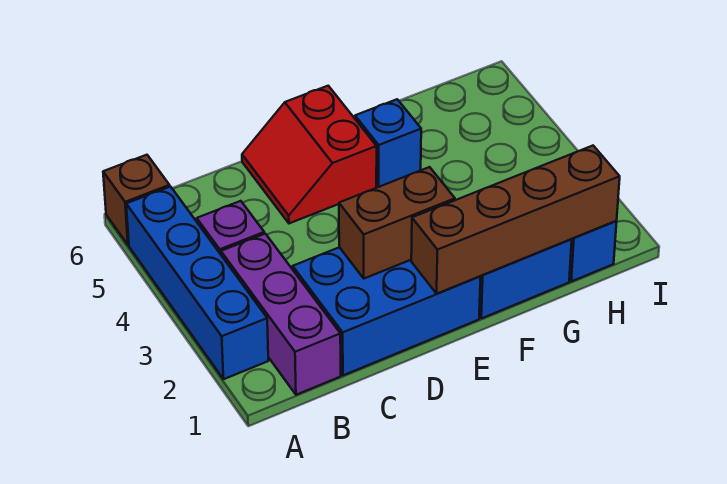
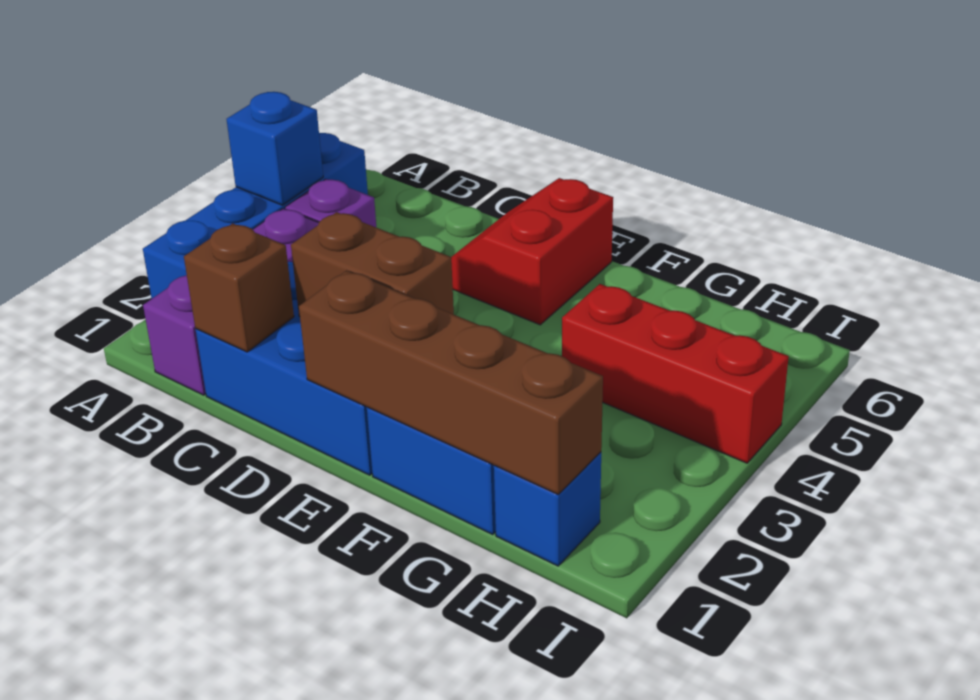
brown brick A6 level 1 -> brown brick C1 level 2
blue brick F5 level 1 -> blue brick A4 level 2
none -> red brick G4:I4 level 1

